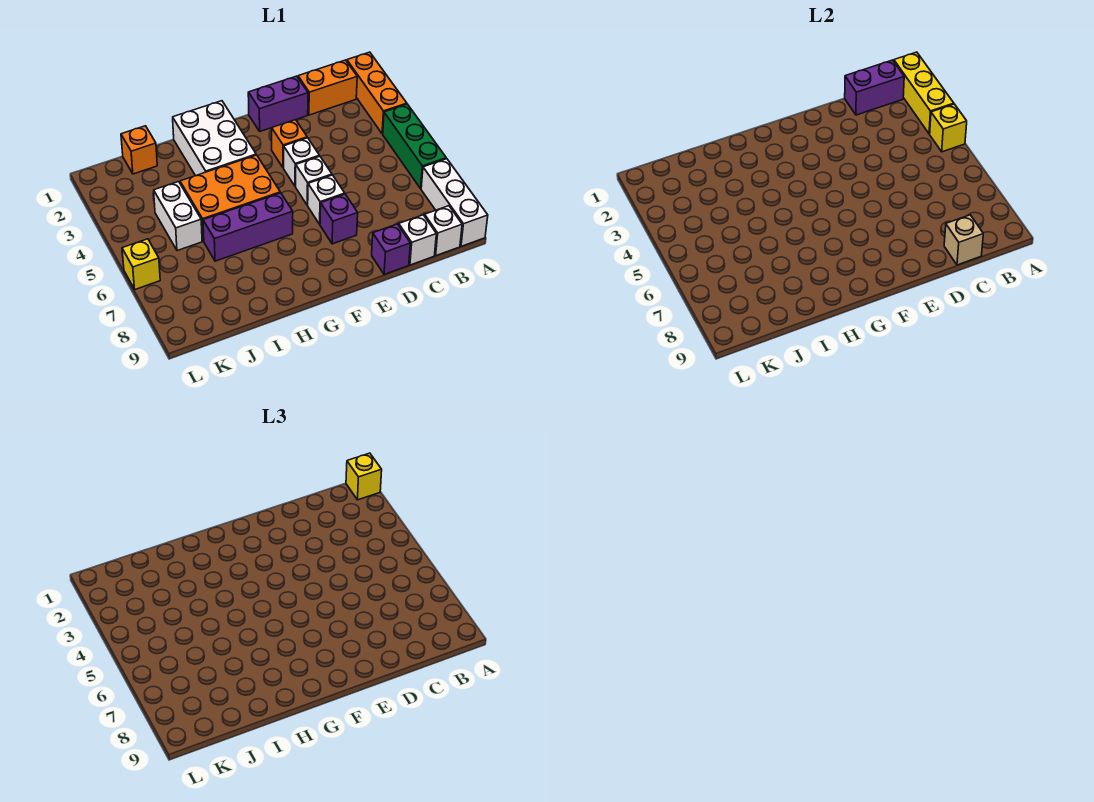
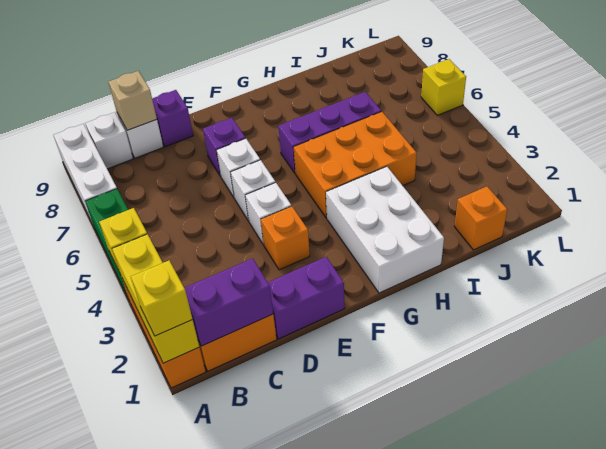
white brick J4:J5 level 1 -> none

